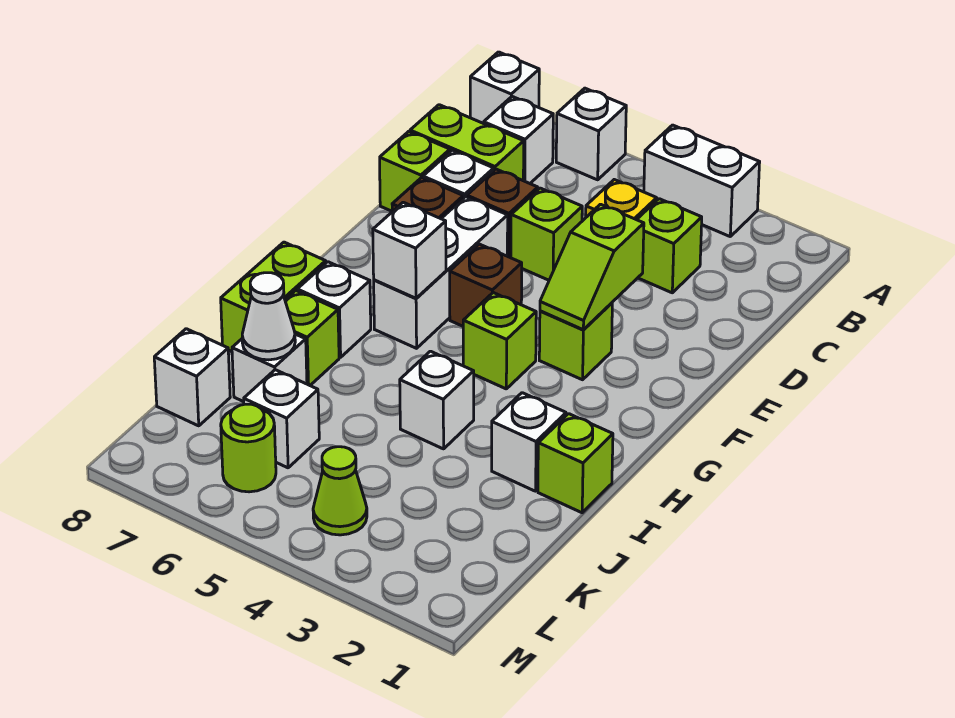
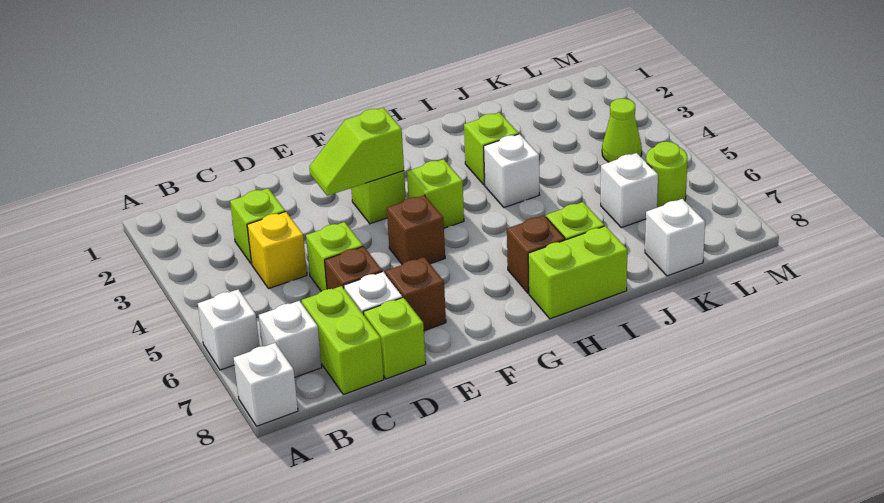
white brick A3:A4 level 1 -> none
lime slope E3:F3 level 2 top E -> lime slope E3:F3 level 2 top F
white brick E6:G6 level 1 -> none
white brick G6 level 2 -> none
white brick H7 level 1 -> brown brick H7 level 1
lime brick I1 level 1 -> lime brick I3 level 1
white brick I2 level 1 -> none
white brick J7 level 1 -> none
white cone J7 level 2 -> none

